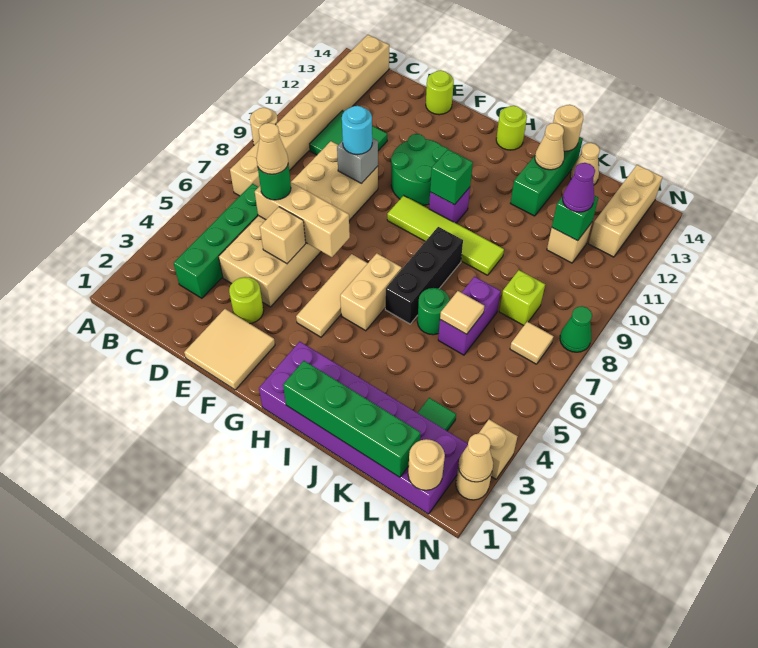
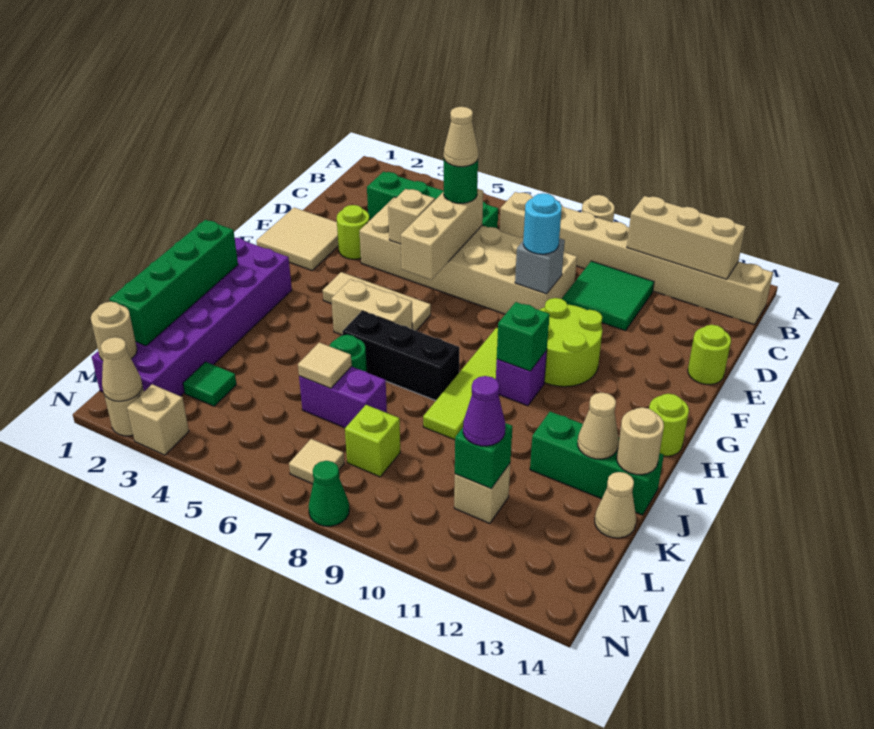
green round brick F10:G11 level 1 -> lime round brick F10:G11 level 1
tan brick M12:M14 level 1 -> tan brick B11:B13 level 2

